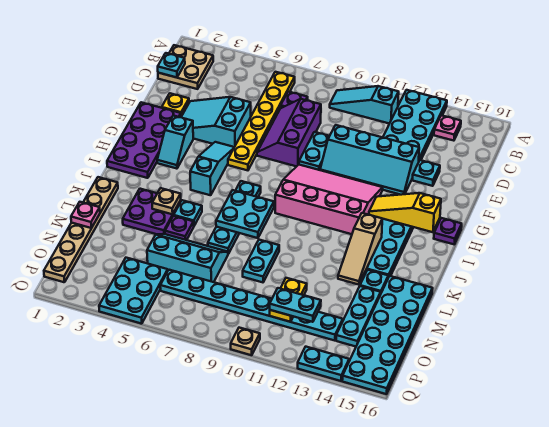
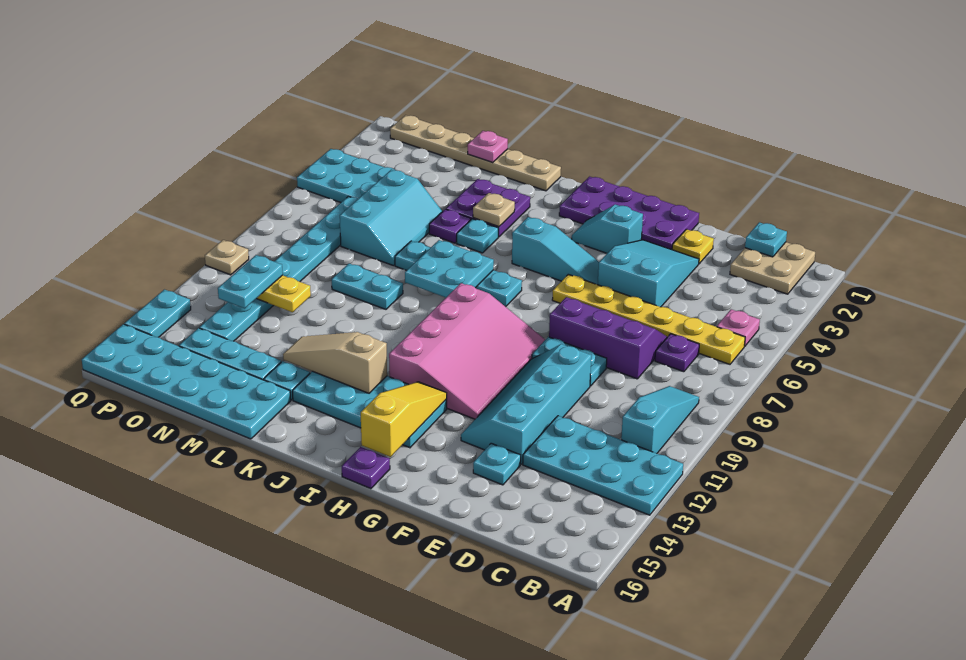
pink plate B14 level 1 -> pink plate B5 level 1

